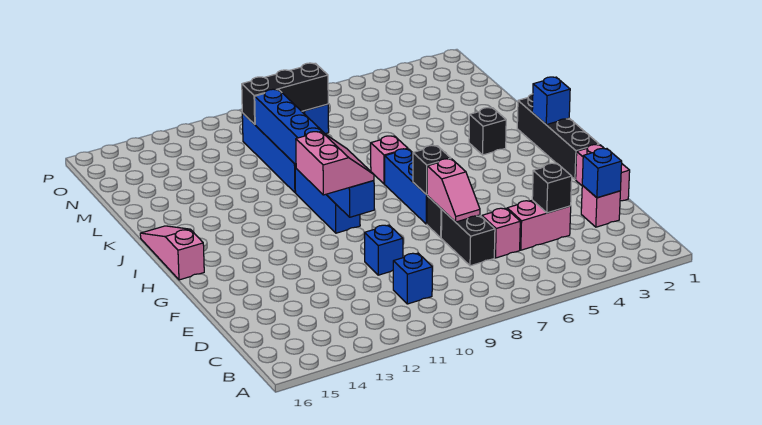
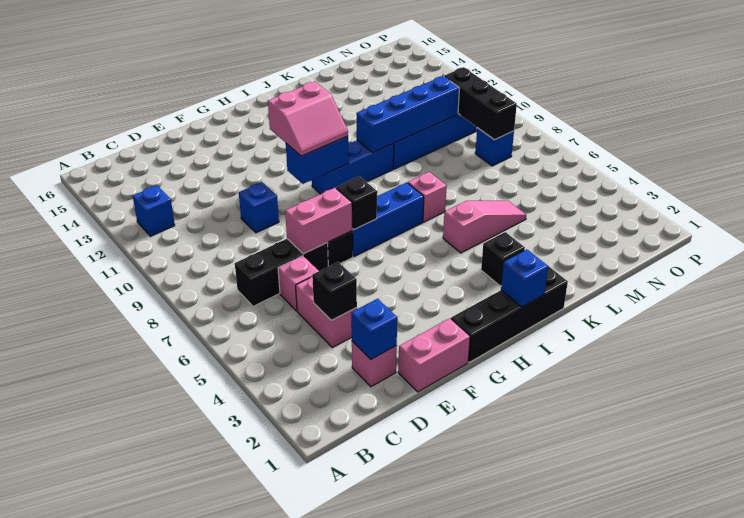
blue brick C10 level 1 -> blue brick B12 level 1
black brick D7:E7 level 1 -> black brick C7:E7 level 1
pink slope E7:F7 level 2 top F -> pink brick E7:F7 level 2
pink slope H16:J16 level 1 top H -> pink slope J5:L5 level 1 top J

